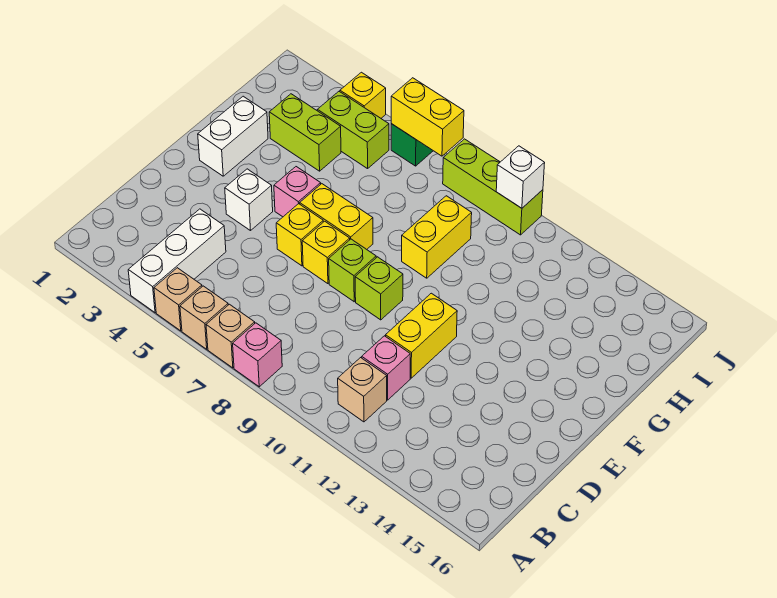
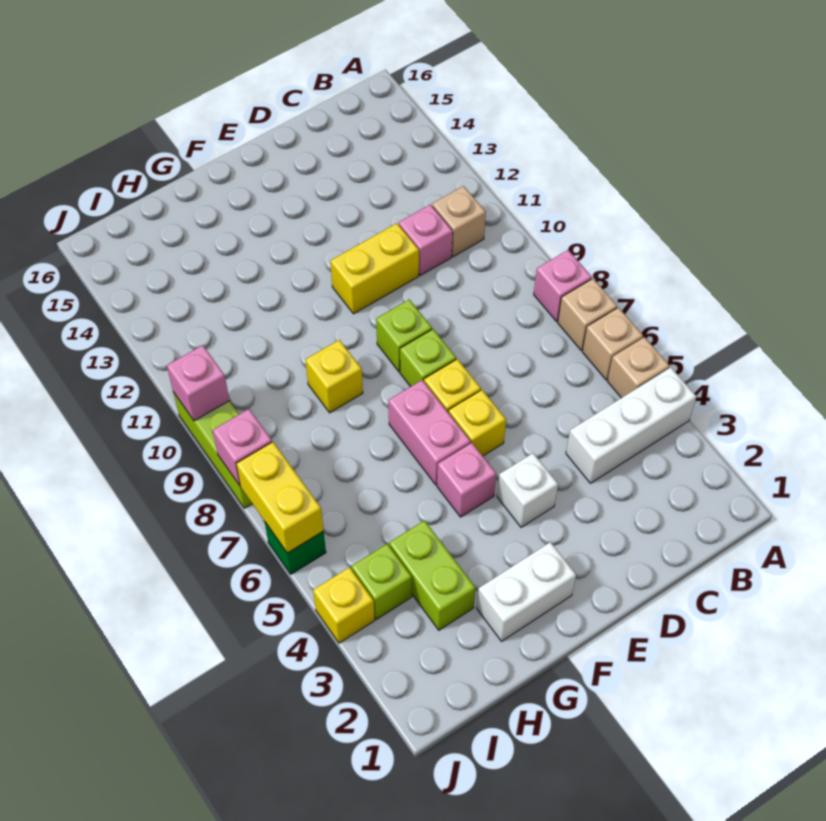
yellow brick F6:F7 level 1 -> pink brick F6:F7 level 1
yellow brick G9:H9 level 1 -> yellow brick G9 level 1
lime brick I4:I5 level 1 -> lime brick I4 level 1
none -> pink brick J8 level 2
white brick J10 level 2 -> pink brick J10 level 2

